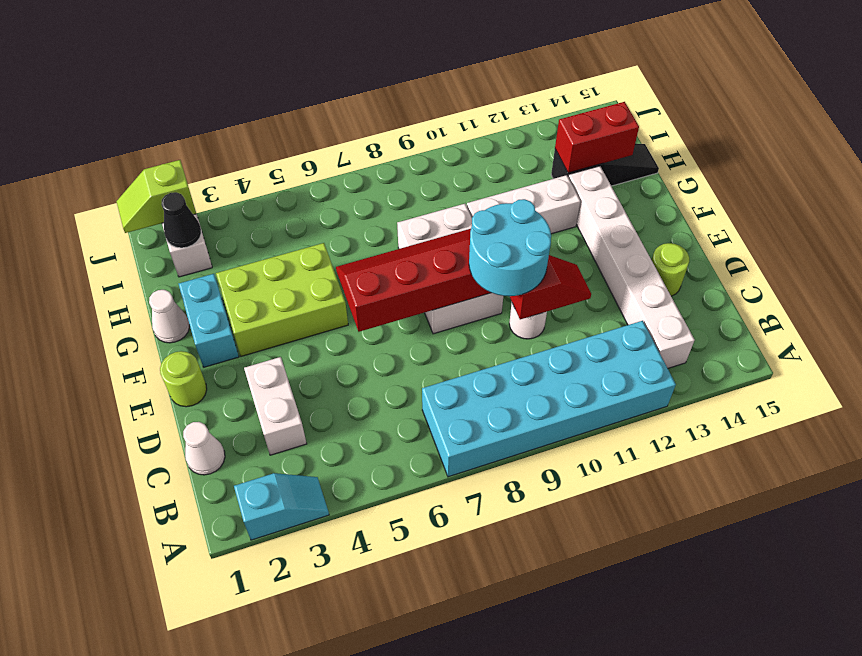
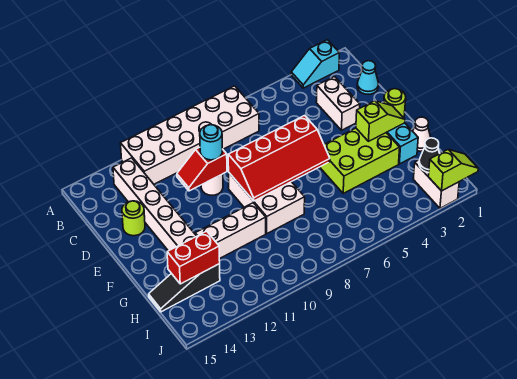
cyan brick A7:B12 level 1 -> white brick A7:B12 level 1
white cone C1 level 1 -> cyan cone C1 level 1
cyan round brick D9:E10 level 3 -> cyan round brick D10 level 3
none -> lime slope F2:F3 level 2 top 3

